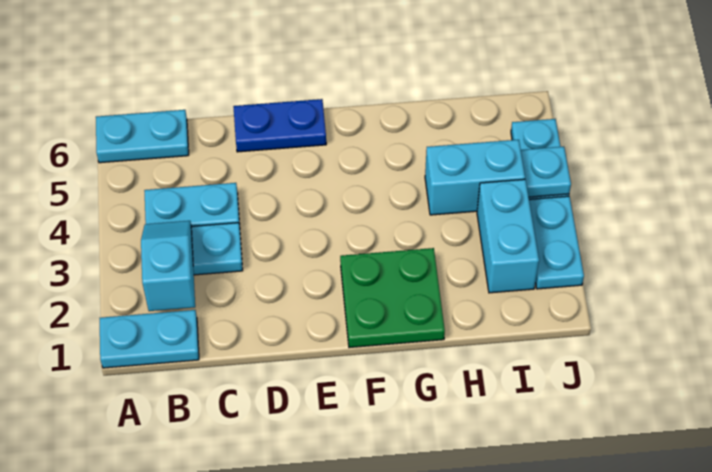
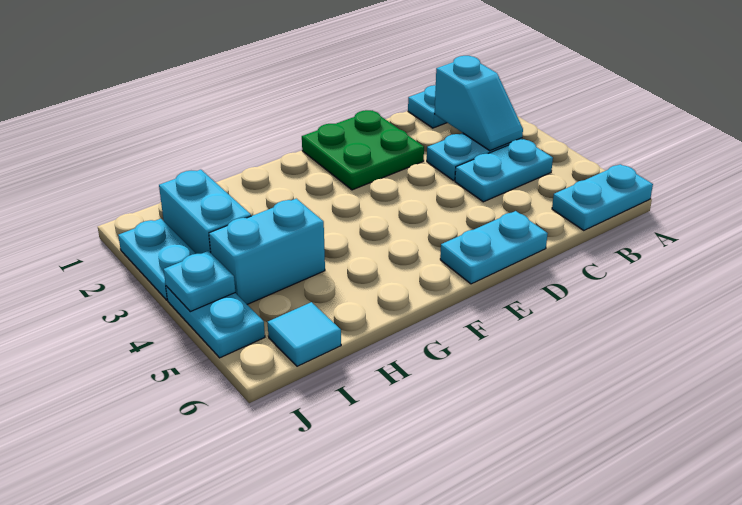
blue plate D6:E6 level 1 -> cyan plate D6:E6 level 1
green plate F1:G2 level 1 -> green plate D1:E2 level 1
none -> cyan tile I6 level 1

